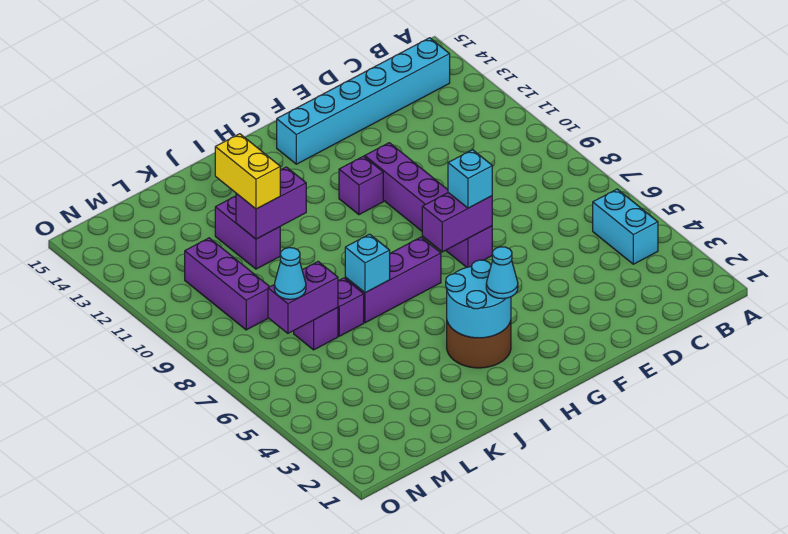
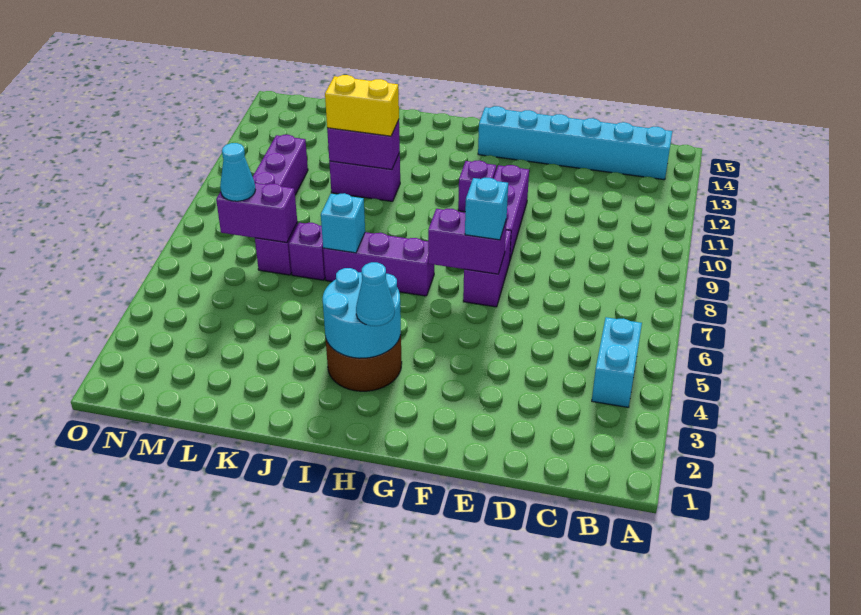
purple brick K11:K12 level 1 -> purple brick J11:K11 level 1
yellow brick K11:K12 level 3 -> yellow brick J11:K11 level 3

